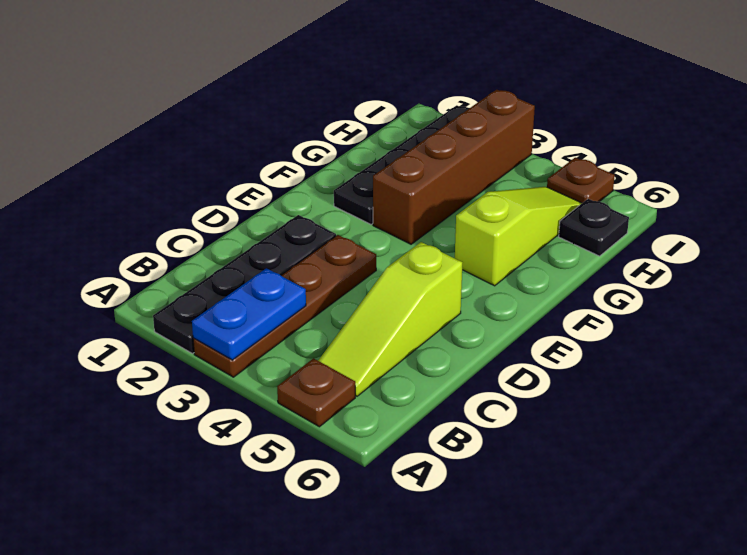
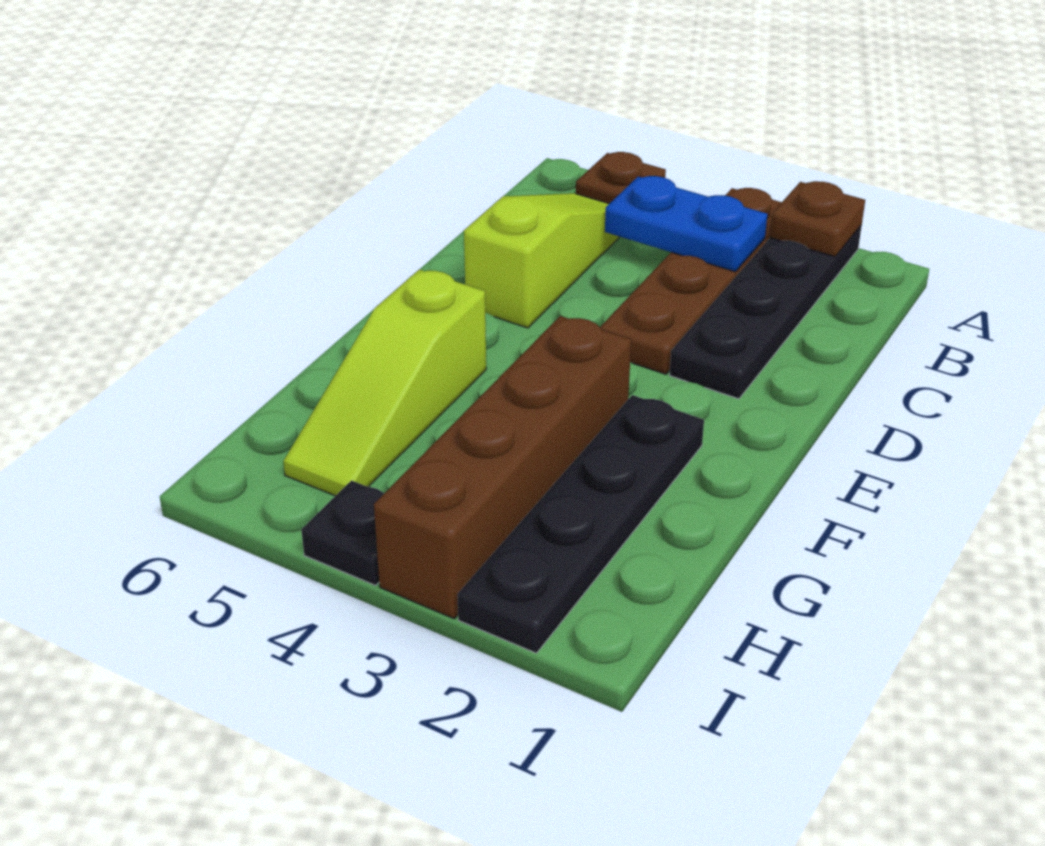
blue plate A3:B3 level 2 -> blue plate B3:B4 level 2
black plate H6 level 1 -> black plate I4 level 1
brown plate I5 level 1 -> brown plate A2 level 2

